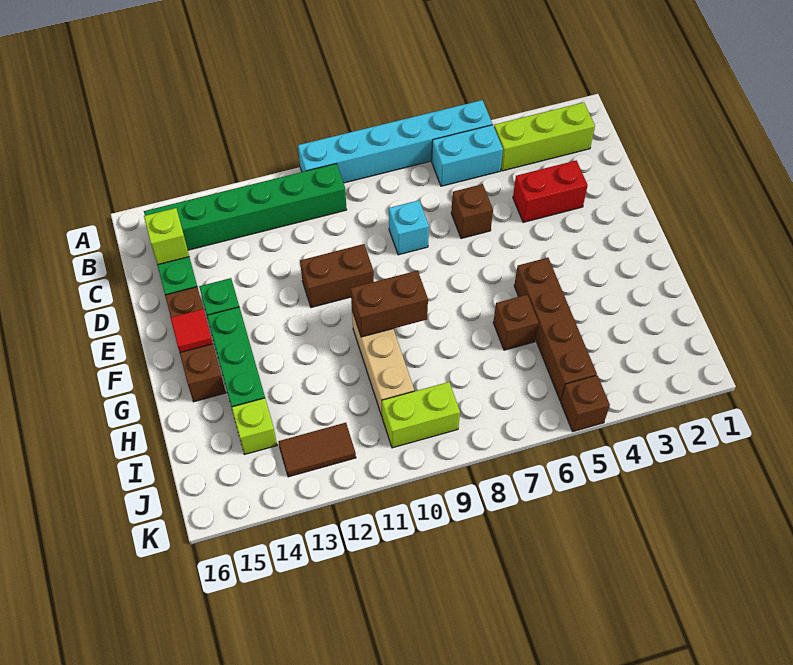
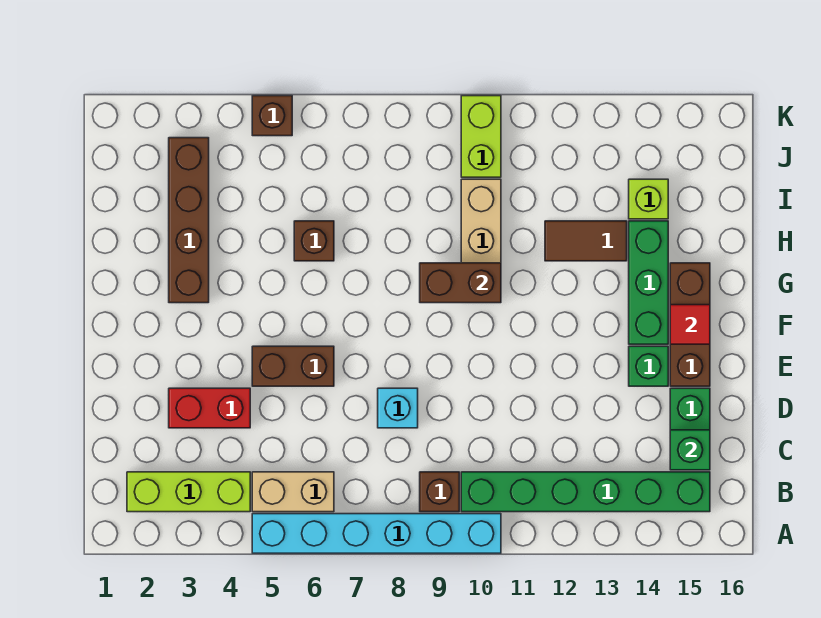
cyan brick B5:B6 level 1 -> tan brick B5:B6 level 1
lime brick C15 level 2 -> green brick C15 level 2
brown brick D6 level 1 -> brown brick B9 level 1
brown brick E10:E11 level 1 -> brown brick E5:E6 level 1
brown brick G5:J5 level 1 -> brown brick G3:J3 level 1
lime brick J9:J10 level 1 -> lime brick J10:K10 level 1
brown tile J12:J13 level 1 -> brown tile H12:H13 level 1

